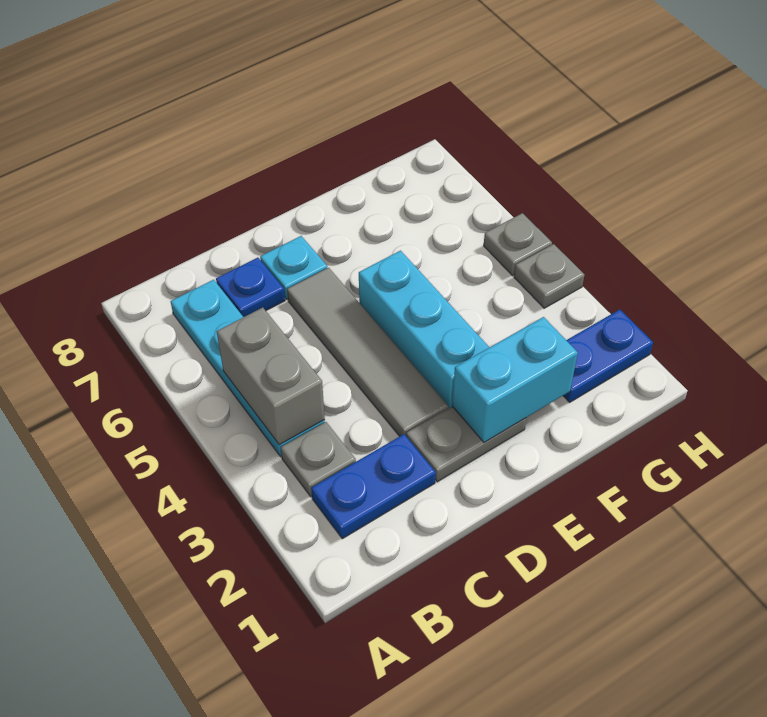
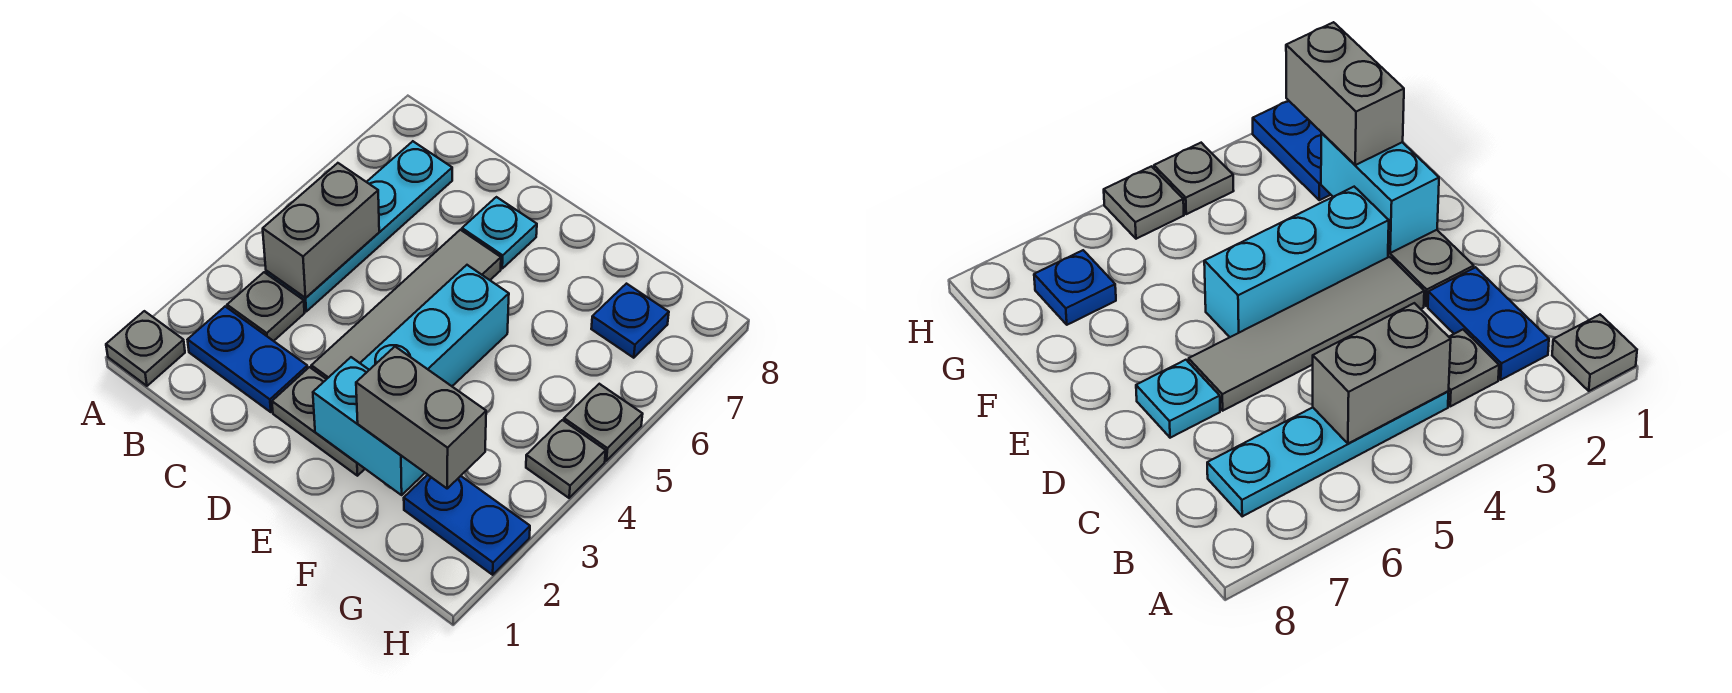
none -> grey plate A1 level 1
blue plate C7 level 1 -> blue plate G7 level 1
none -> grey brick F2:G2 level 3

